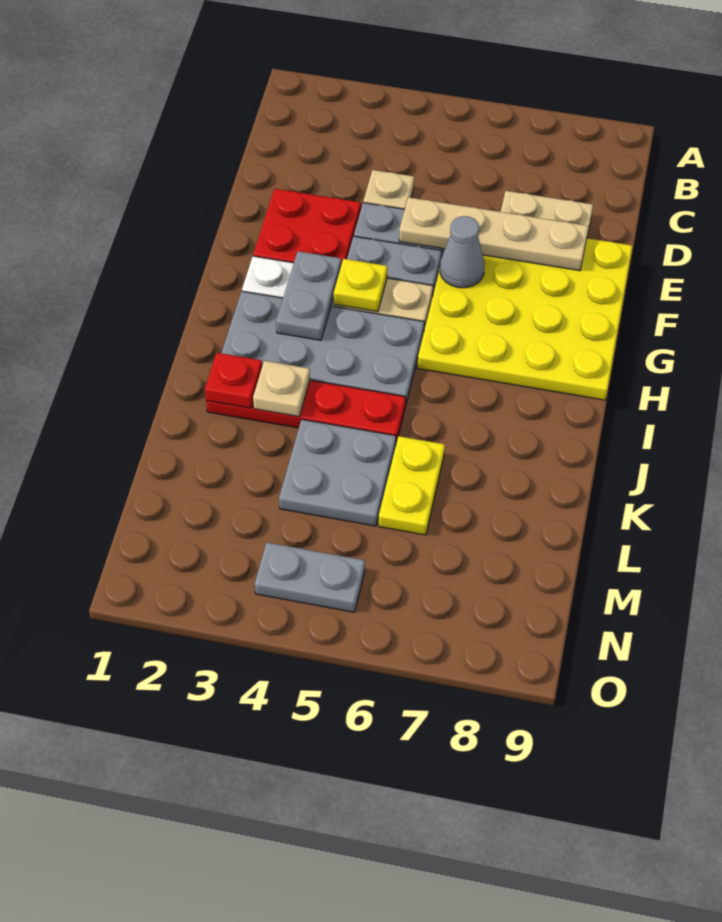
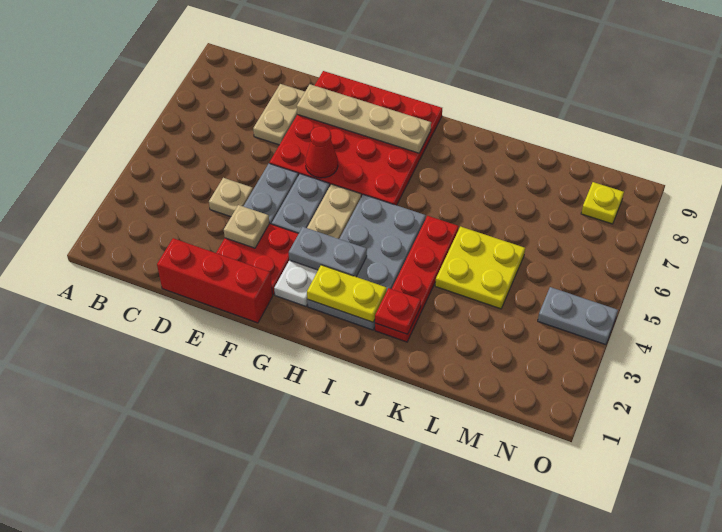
none -> red brick D1:F1 level 1
tan plate E5:E8 level 2 -> tan plate E8:H8 level 2
yellow plate E6:H9 level 1 -> red plate E6:H9 level 1
grey cone F6 level 2 -> red cone F6 level 2
yellow plate G4 level 2 -> yellow plate N8 level 1
tan plate J3 level 2 -> tan plate E3 level 2
grey plate K4:L5 level 1 -> yellow plate K4:L5 level 1
yellow plate K6:L6 level 1 -> yellow plate H2:I2 level 2
grey plate N4:N5 level 1 -> grey plate N4:O4 level 1

